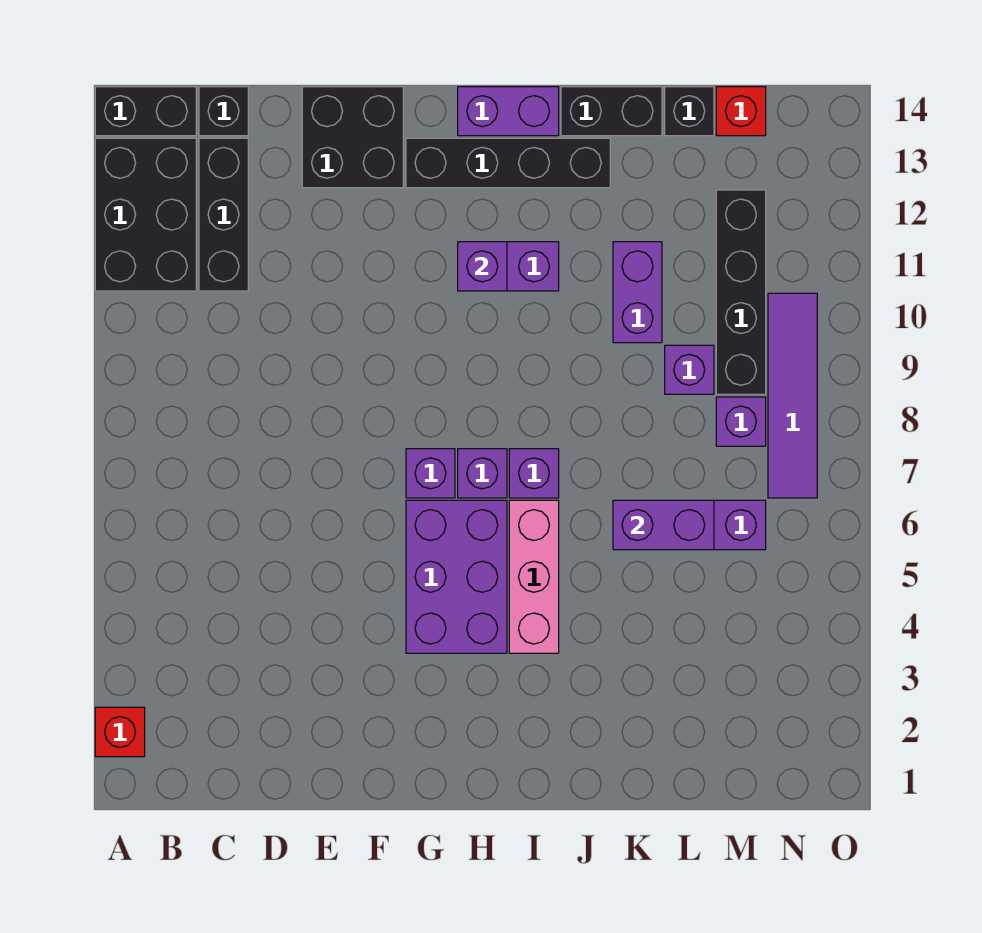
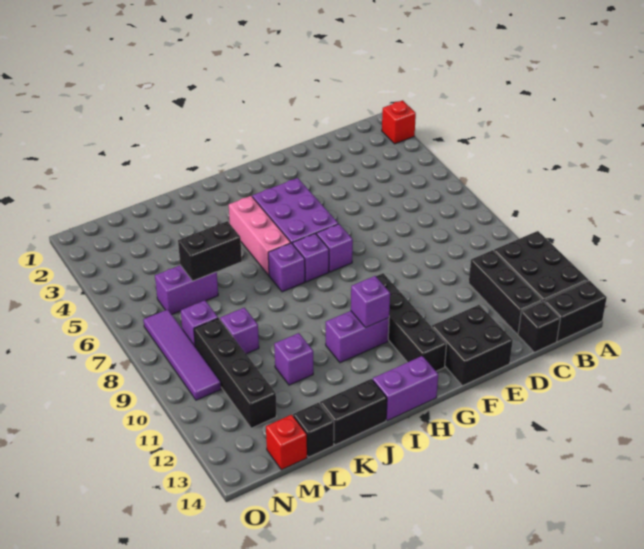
black brick G13:J13 level 1 -> black brick G10:G13 level 1
purple brick K6:L6 level 2 -> black brick K6:L6 level 2
purple brick K10:K11 level 1 -> purple brick K11 level 1

